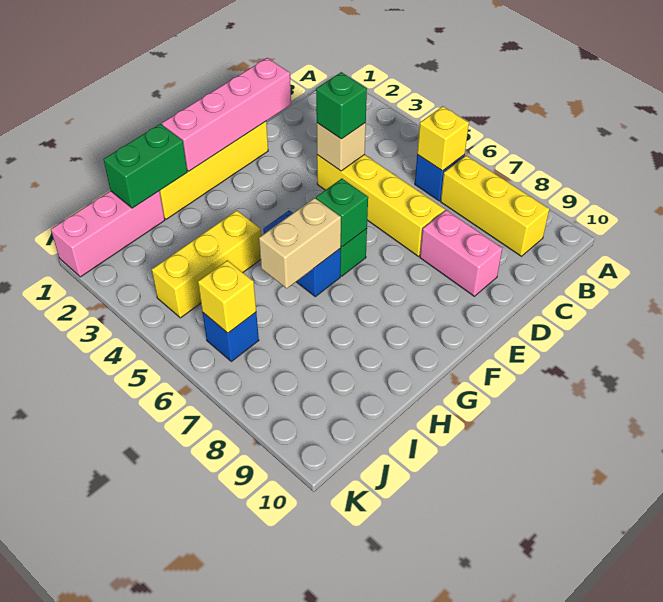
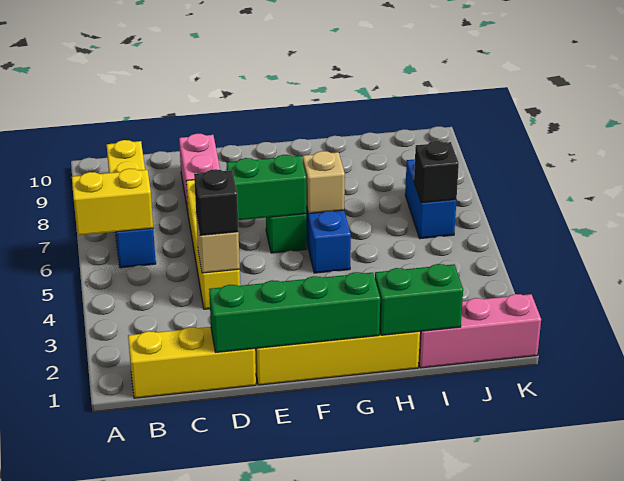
yellow brick B6 level 2 -> yellow brick A6:B6 level 2
pink brick D1:G1 level 2 -> green brick D1:G1 level 2
green brick D4 level 3 -> black brick D4 level 3
green brick F6 level 2 -> green brick E6:F6 level 2
tan brick G6:H6 level 2 -> tan brick G6 level 2
yellow brick H4:J4 level 1 -> yellow brick B1:D1 level 1
blue brick J6 level 1 -> blue brick J6:J7 level 1
yellow brick J6 level 2 -> black brick J6 level 2

